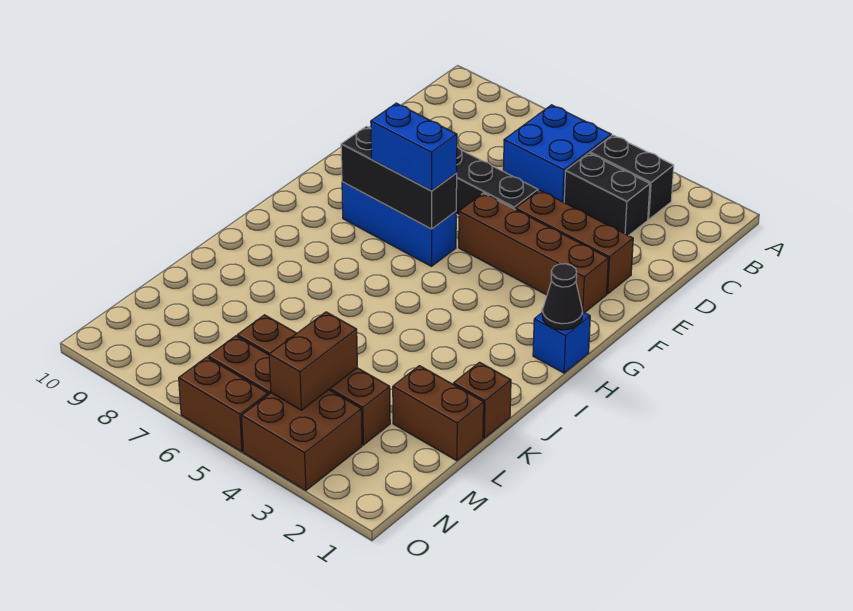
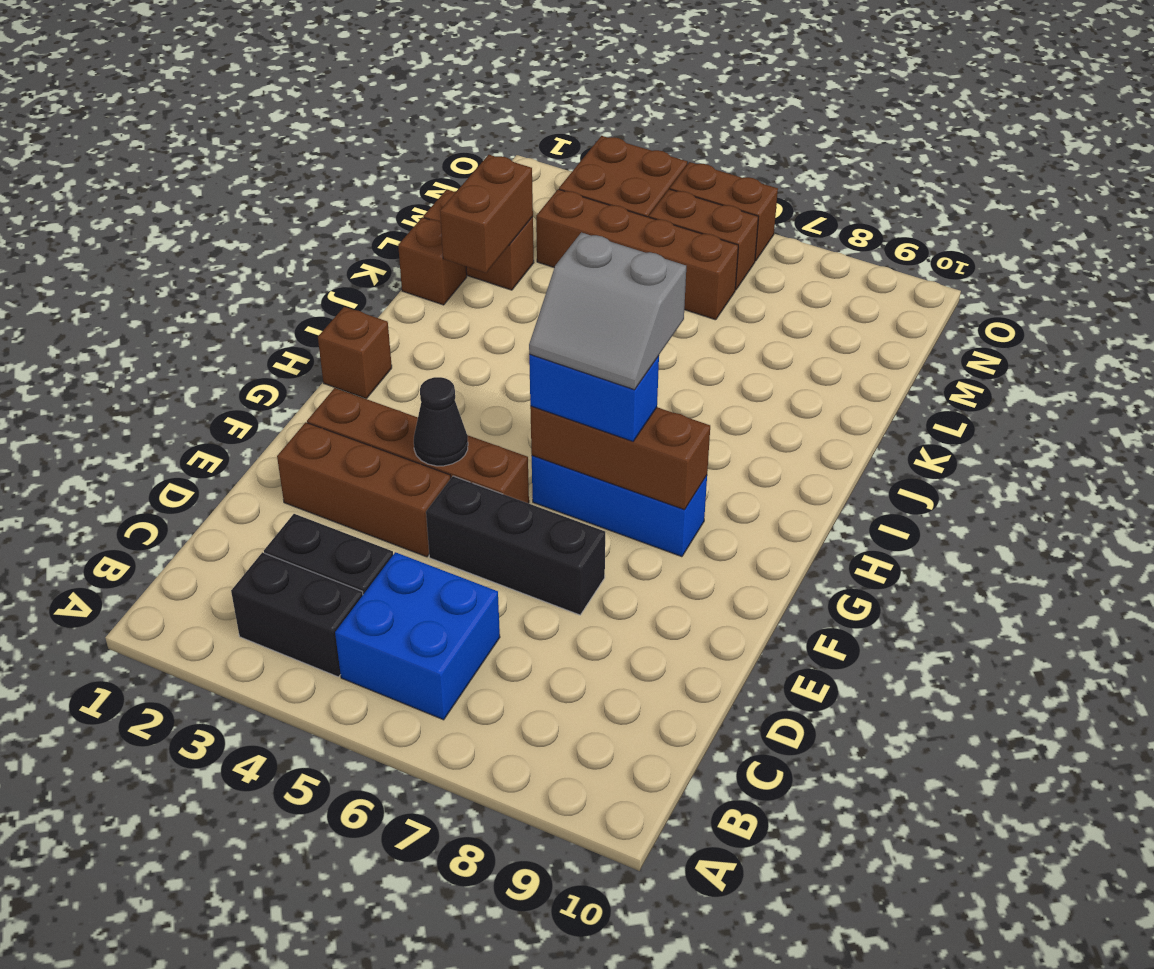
black brick G6:G8 level 2 -> brown brick G6:G8 level 2
none -> grey slope G6:H7 level 4 top H
blue brick H1 level 1 -> brown brick H1 level 1
black cone H1 level 2 -> black cone F4 level 2
brown brick M4:N4 level 2 -> brown brick K2:L2 level 2

